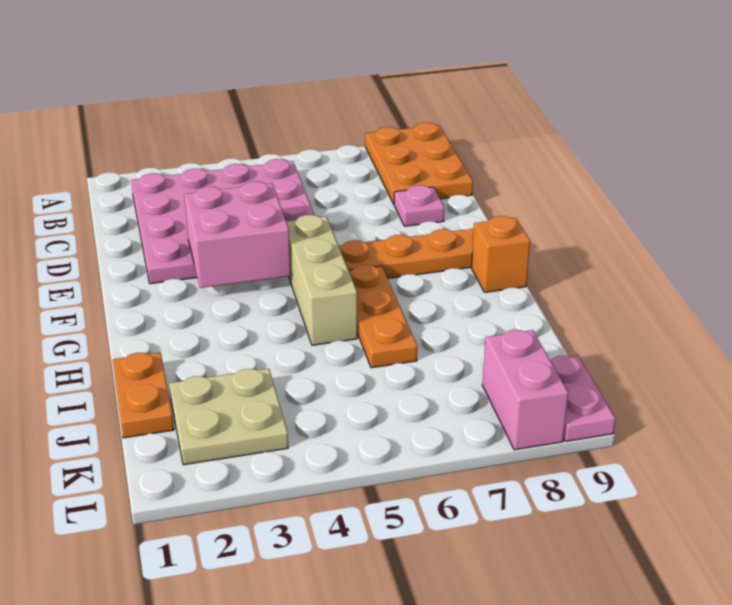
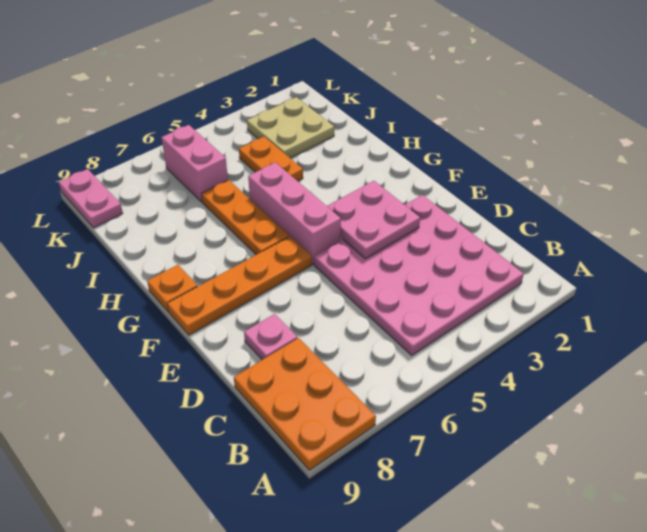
pink brick E3:F4 level 2 -> pink plate E3:F4 level 2
tan brick F5:H5 level 1 -> pink brick F5:H5 level 1
orange brick G9 level 1 -> orange plate G9 level 1
orange plate I1:J1 level 1 -> orange plate I4:J4 level 1
pink brick K8:L8 level 1 -> pink brick J6:K6 level 1

